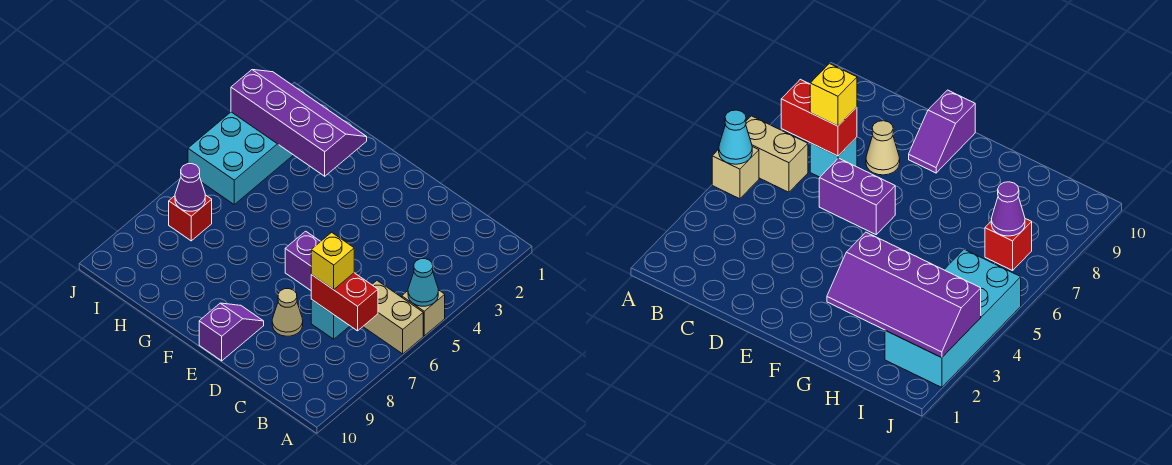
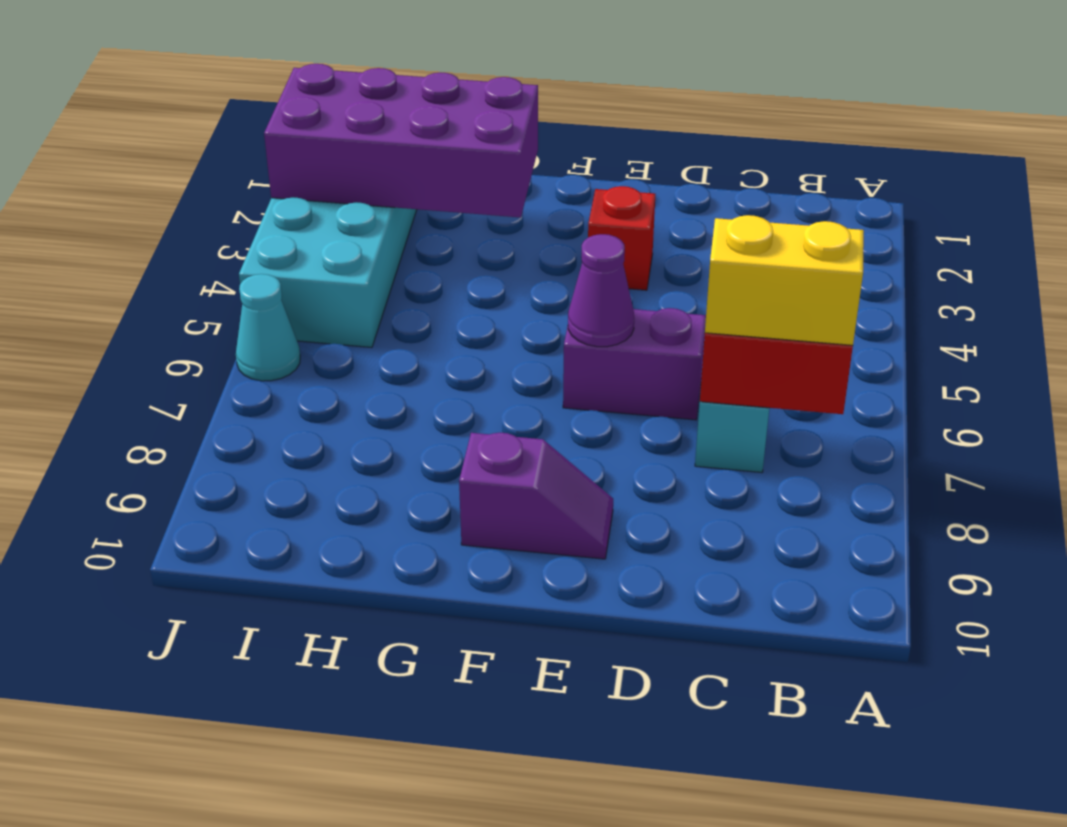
tan brick A5 level 1 -> none
cyan cone A5 level 2 -> cyan cone J6 level 1
tan brick A6:B6 level 1 -> none
yellow brick C7 level 3 -> yellow brick B7:C7 level 3
tan cone D8 level 1 -> none
purple slope E9:E10 level 1 top 10 -> purple slope E9:F9 level 1 top F
purple slope G2:J3 level 2 top 3 -> purple brick G2:J3 level 2
red brick I7 level 1 -> red brick E3 level 1
purple cone I7 level 2 -> purple cone E6 level 2

